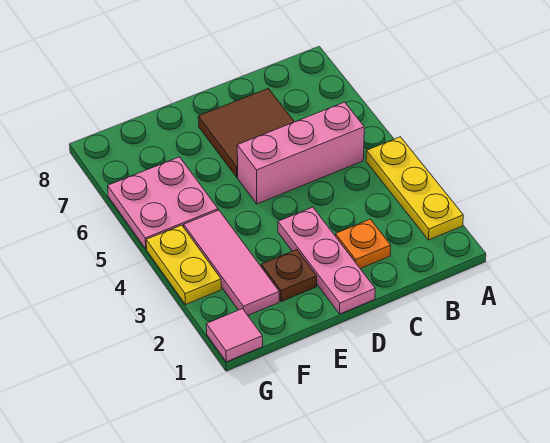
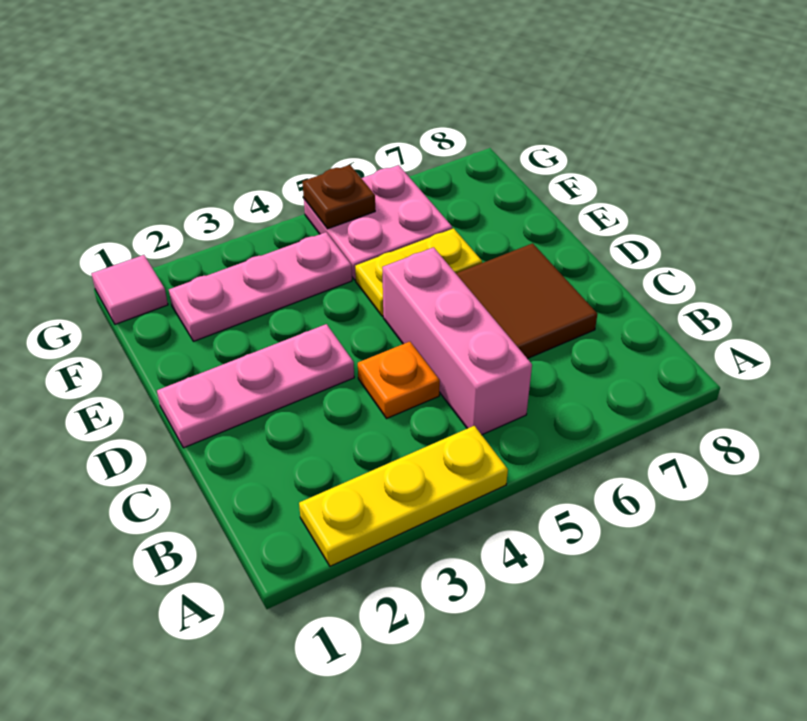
orange plate C2 level 1 -> orange plate C4 level 1
brown plate E2 level 1 -> brown plate G5 level 2
pink tile F2:F4 level 1 -> pink plate F2:F4 level 1
yellow plate G3:G4 level 1 -> yellow plate E5:E6 level 1

